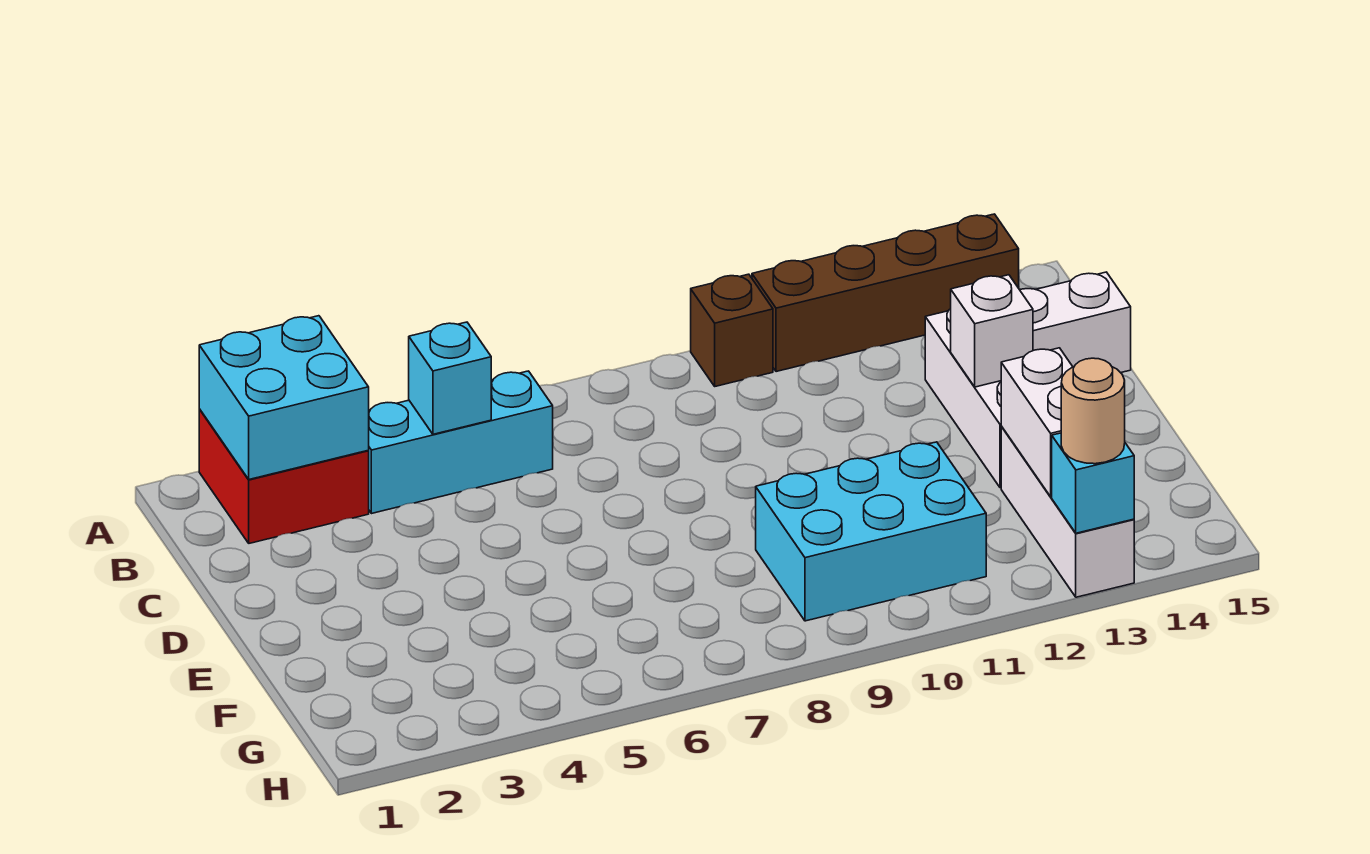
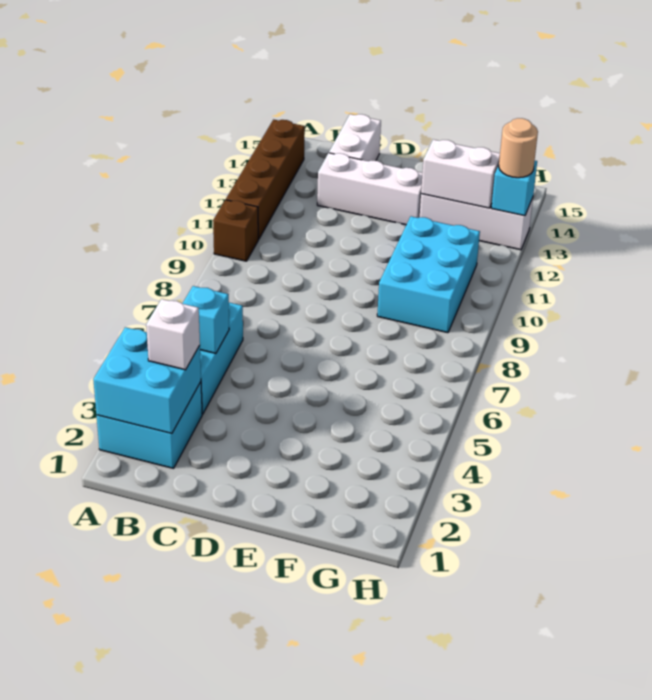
red brick A2:B3 level 1 -> cyan brick A2:B3 level 1
white brick D13 level 2 -> white brick B3 level 3

